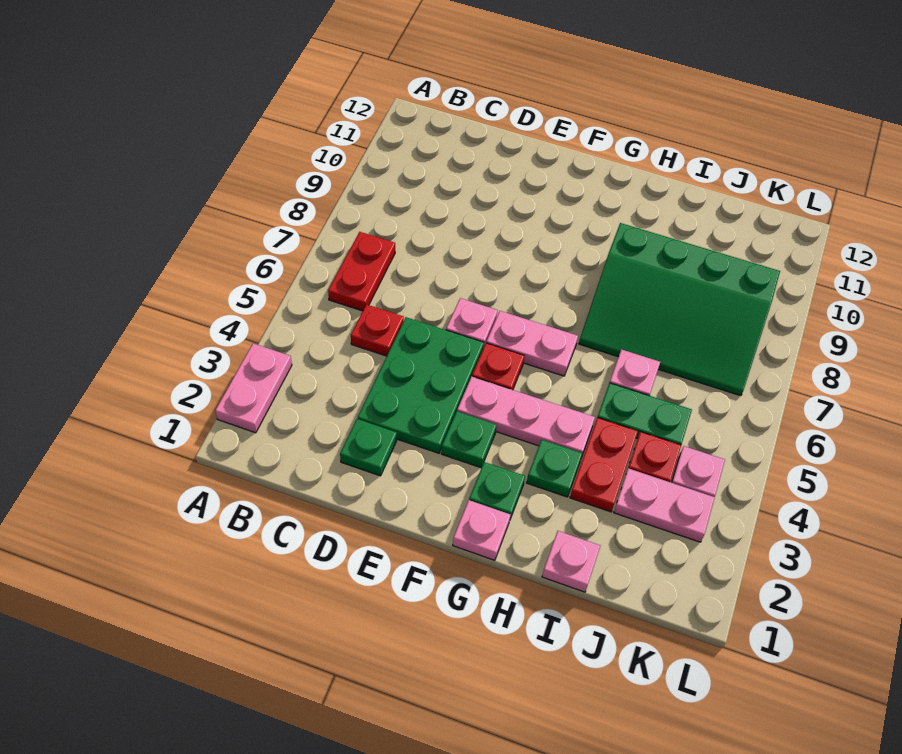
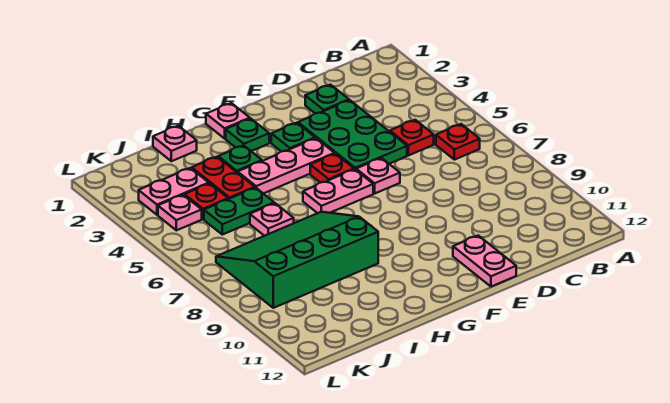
pink plate A2:A3 level 1 -> pink plate E11:E12 level 1
red plate B6:B7 level 1 -> red plate B6 level 1

